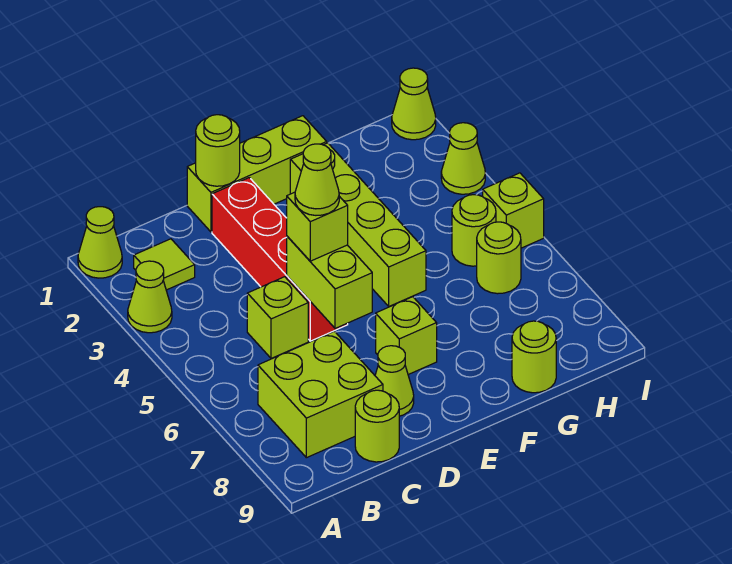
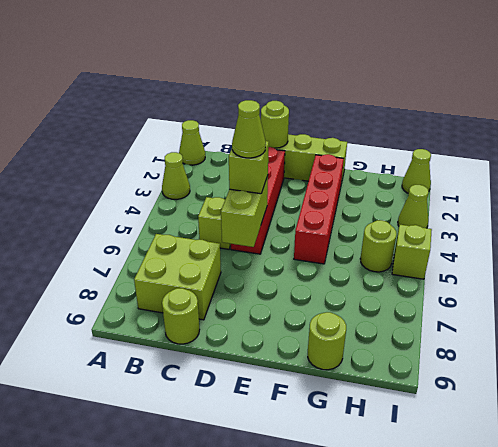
lime tile B2 level 1 -> none
lime cone D8 level 1 -> none
lime brick E7 level 1 -> none
lime brick F2:F5 level 1 -> red brick F2:F5 level 1
lime round brick H6 level 1 -> none

